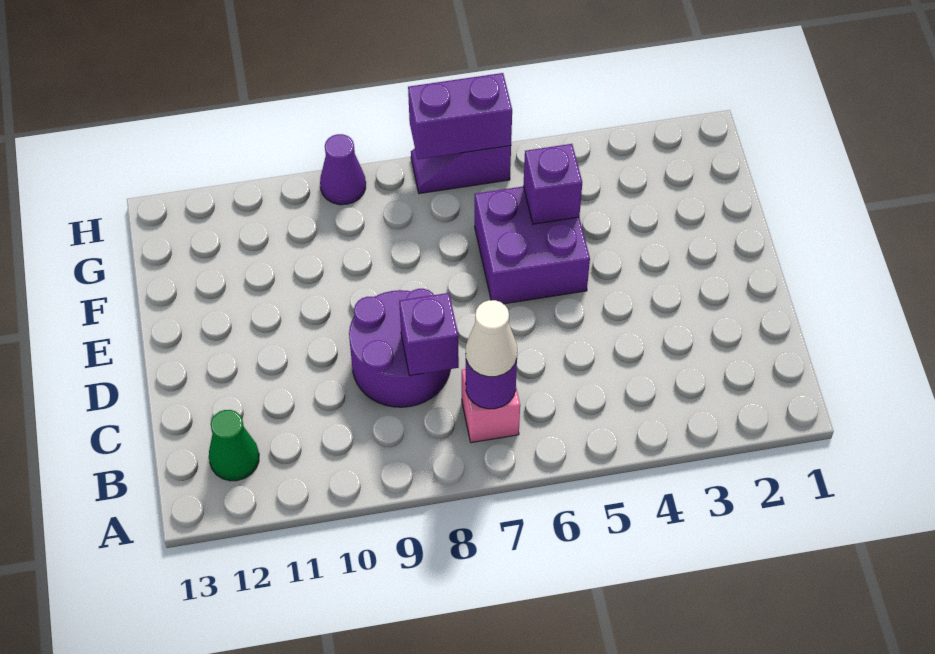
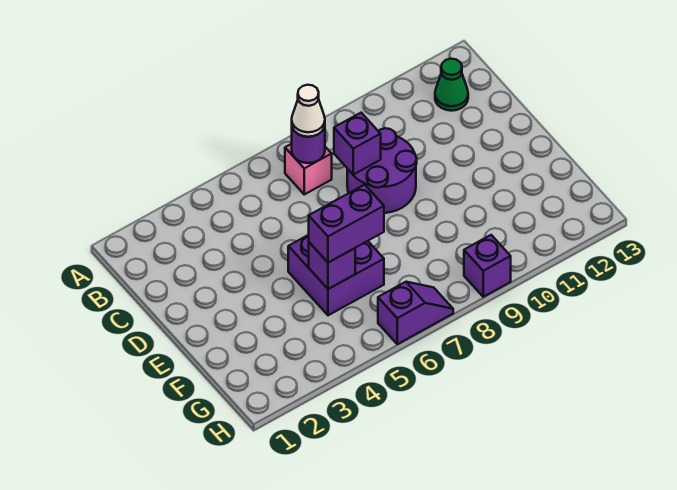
purple brick H6:H7 level 2 -> purple brick F5:F6 level 3
purple cone H9 level 1 -> purple brick H9 level 1

